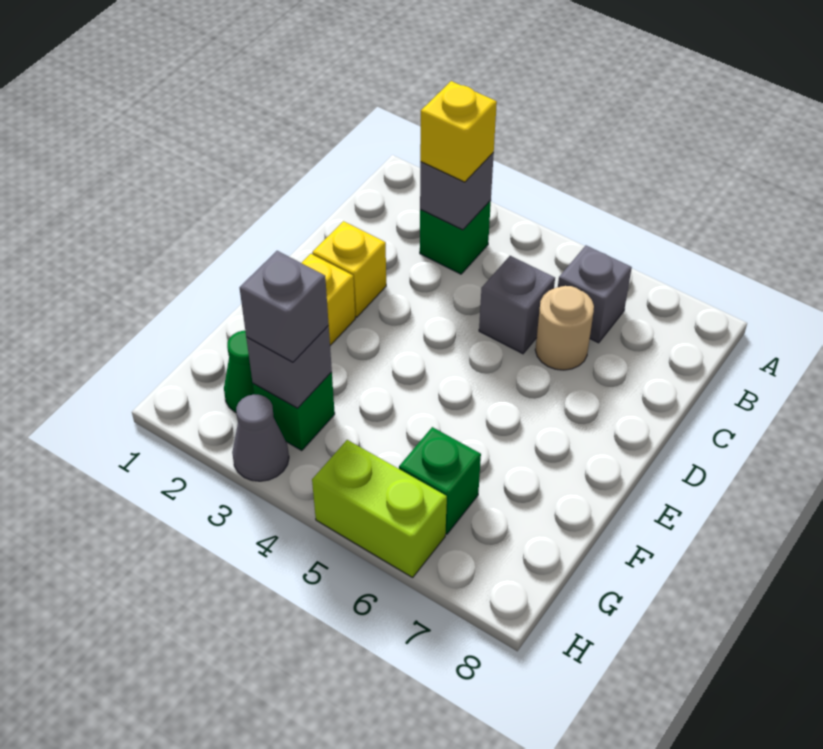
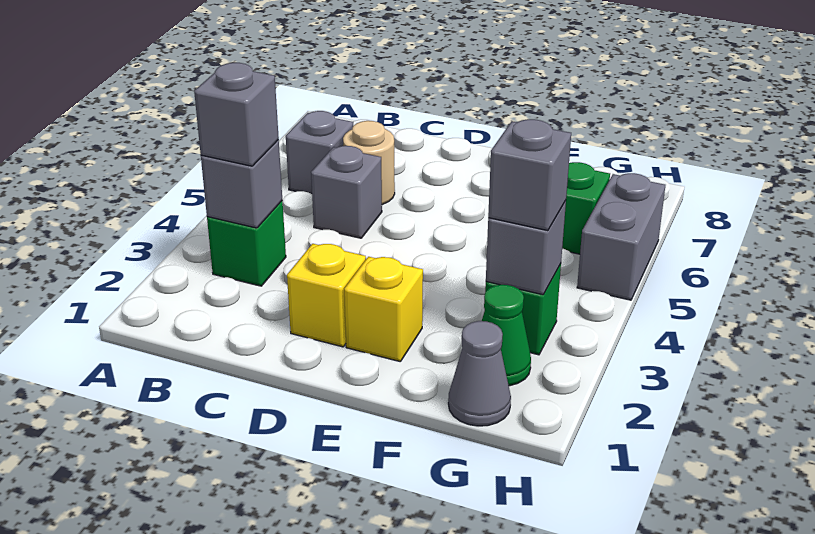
yellow brick B3 level 3 -> grey brick B3 level 3
grey cone H3 level 1 -> grey cone G1 level 1
lime brick H5:H6 level 1 -> grey brick H5:H6 level 1

